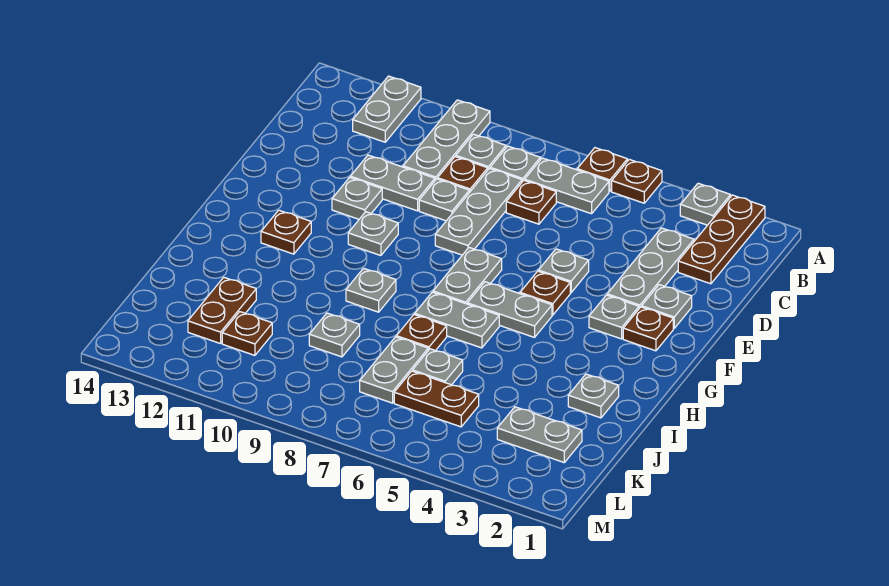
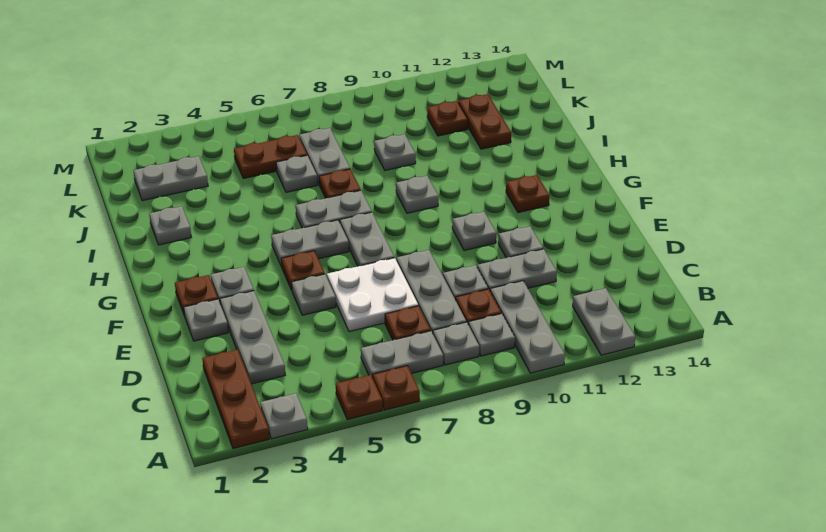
none -> white plate D6:E7 level 1

